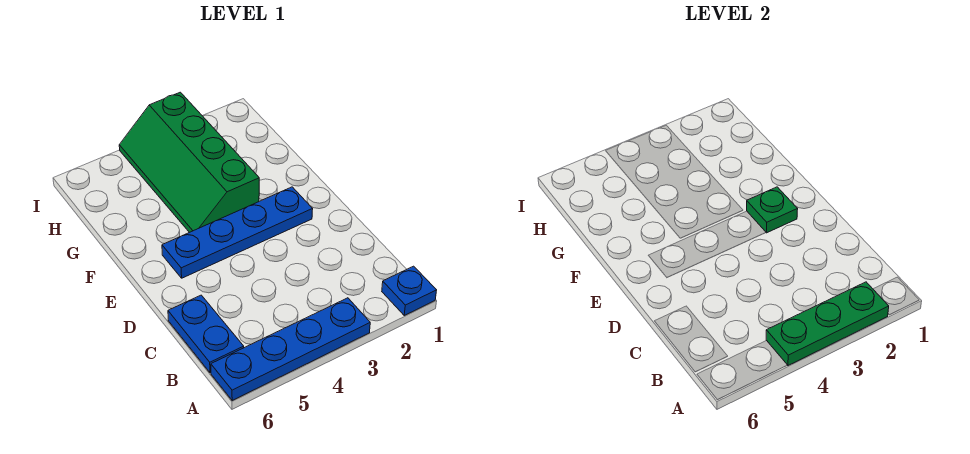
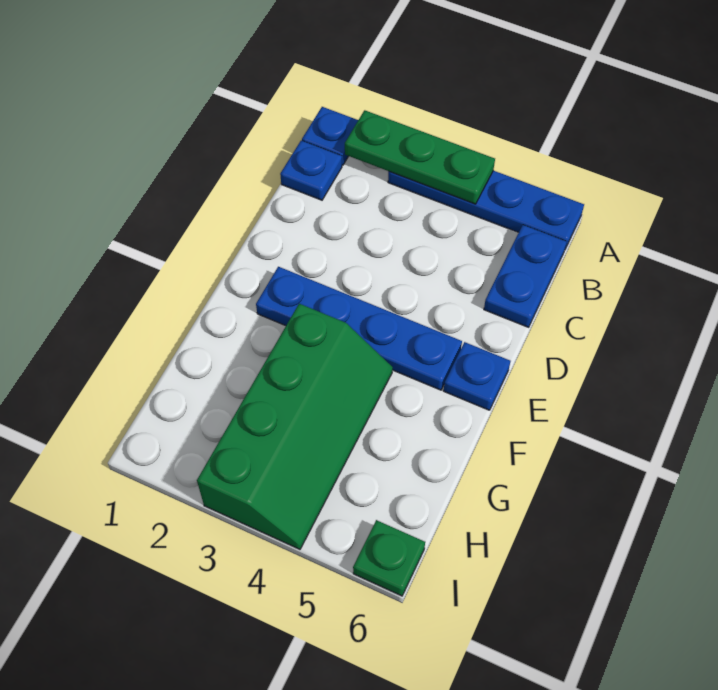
none -> blue plate B1 level 1
green plate E2 level 2 -> green plate I6 level 1
none -> blue plate E6 level 1

